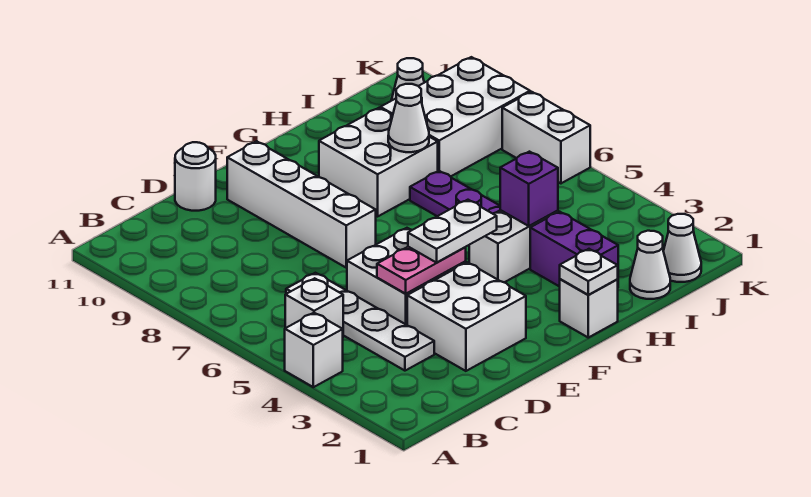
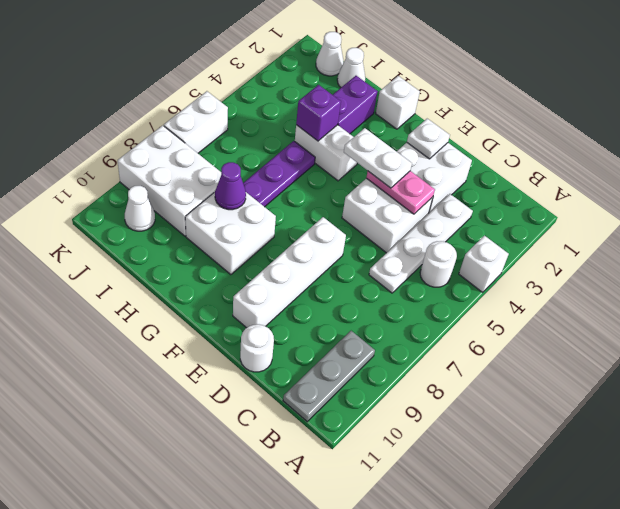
white brick B5 level 1 -> white round brick B5 level 1
none -> grey plate B9:B11 level 1
white plate G1 level 2 -> white plate E2 level 2
white cone H8 level 2 -> purple cone H8 level 2

